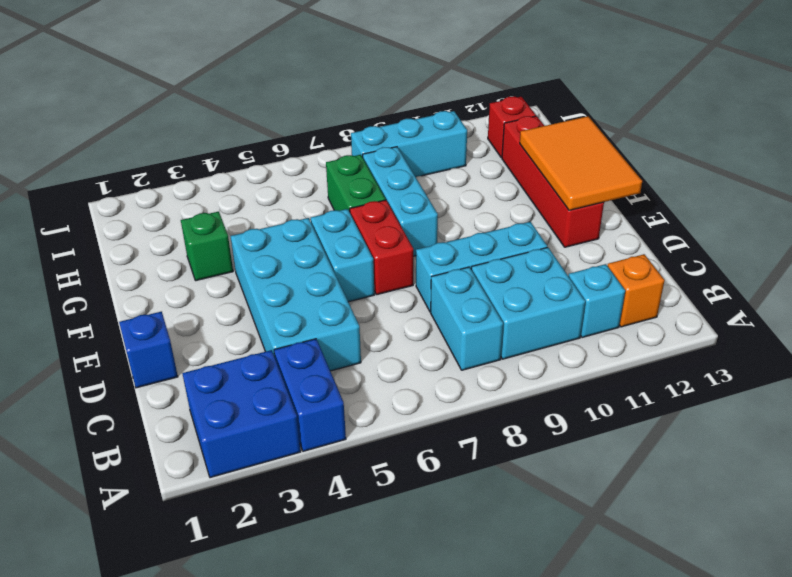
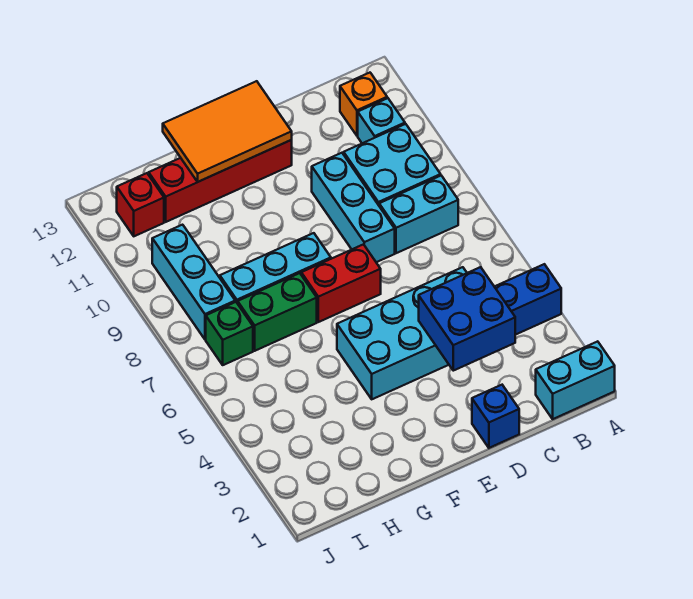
blue brick A2:B3 level 1 -> blue brick C3:D4 level 2
cyan brick E6:F6 level 1 -> cyan brick A1:B1 level 1
green brick G3 level 1 -> green brick I7 level 1

